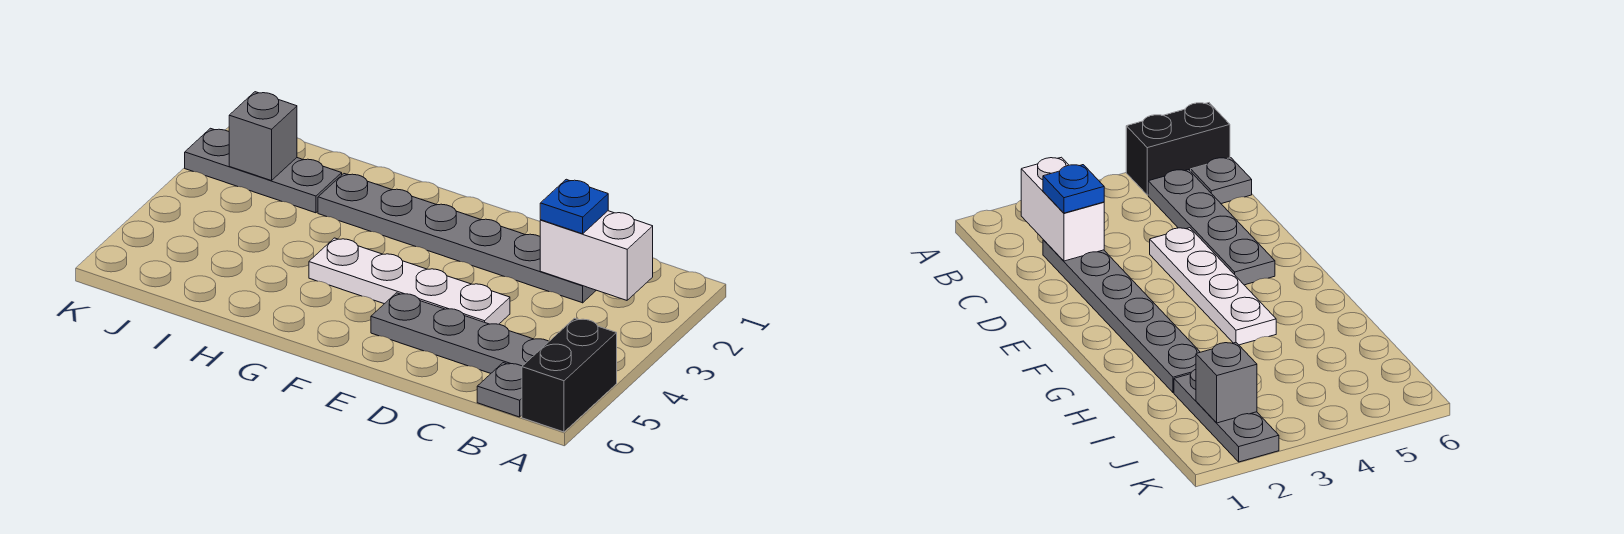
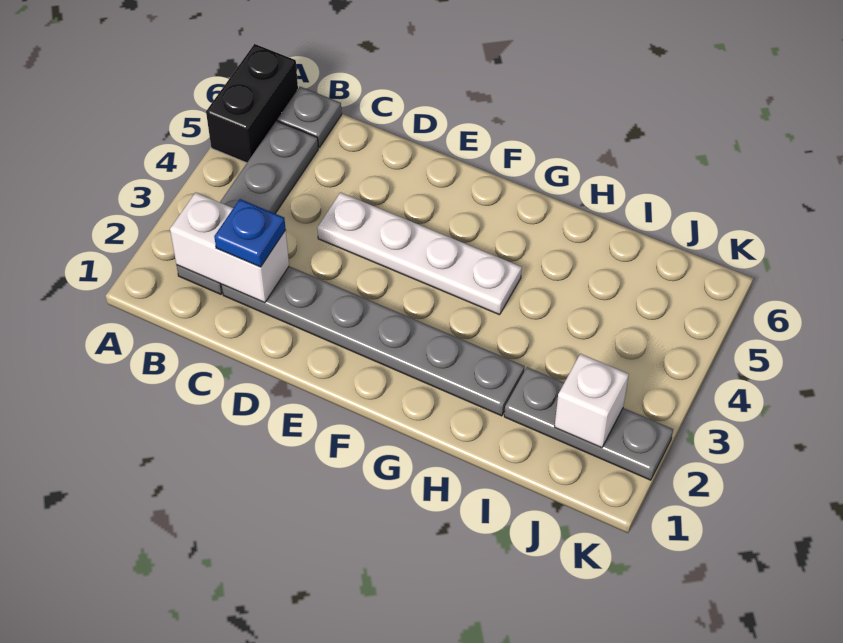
grey plate B5:E5 level 1 -> grey plate B2:B5 level 1
grey brick J2 level 2 -> white brick J2 level 2

